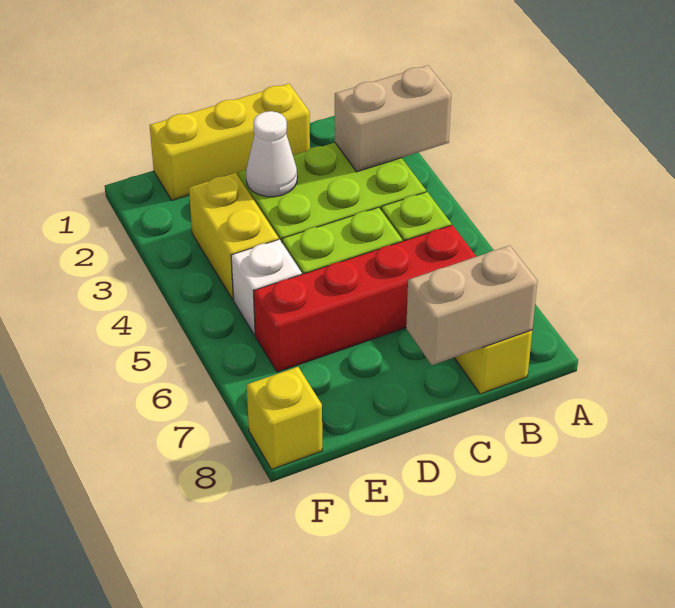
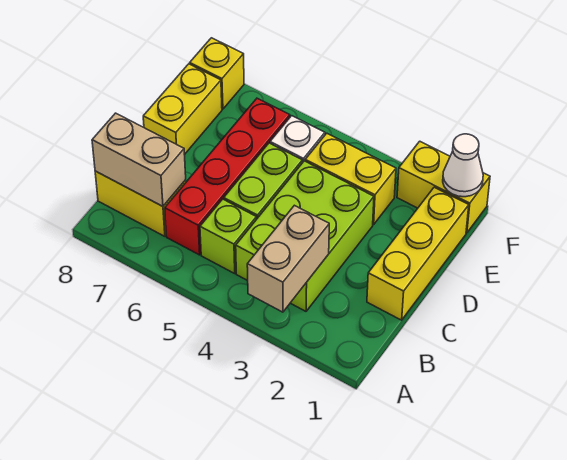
tan brick B8:C8 level 2 -> tan brick B7:B8 level 2
white cone D3 level 2 -> white cone F1 level 2
none -> yellow brick D8:E8 level 1
none -> yellow brick F1:F2 level 1

